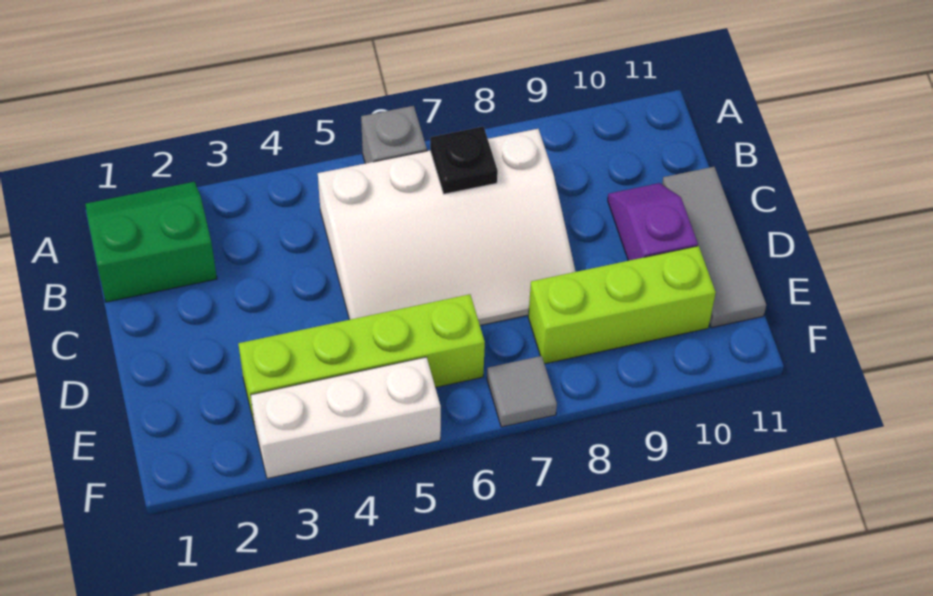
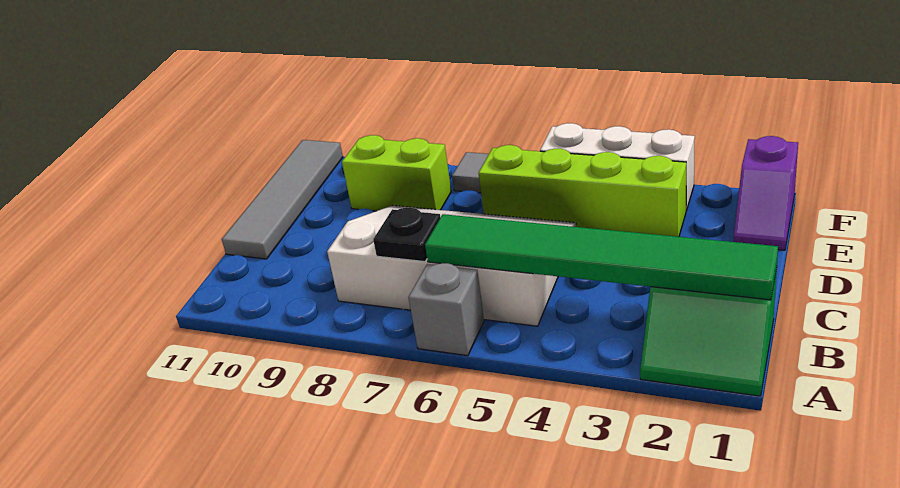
none -> green tile B1:B6 level 2
purple slope C10:D10 level 1 top D -> purple slope E1:F1 level 1 top F
grey tile C11:E11 level 1 -> grey tile C11:F11 level 1
lime brick E8:E10 level 1 -> lime brick E8:E9 level 1

